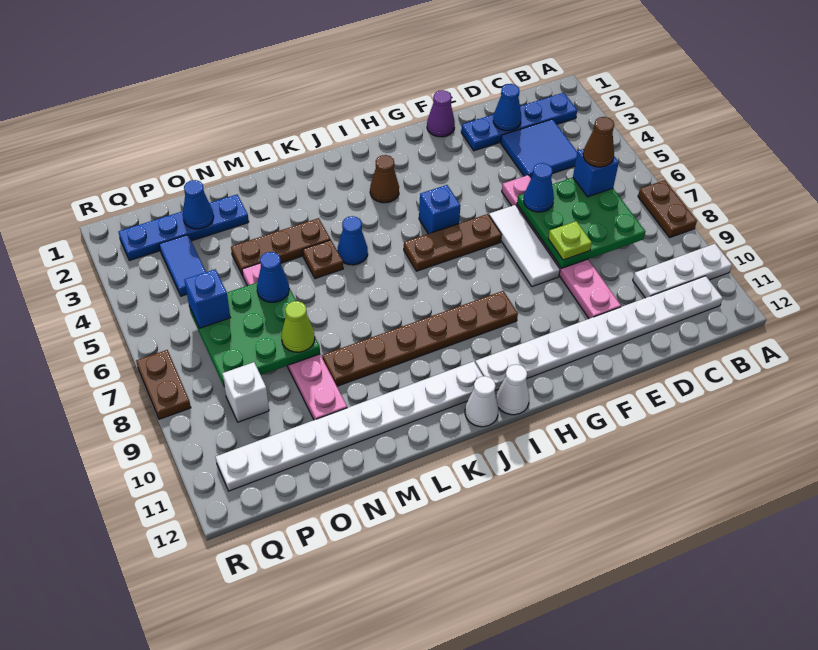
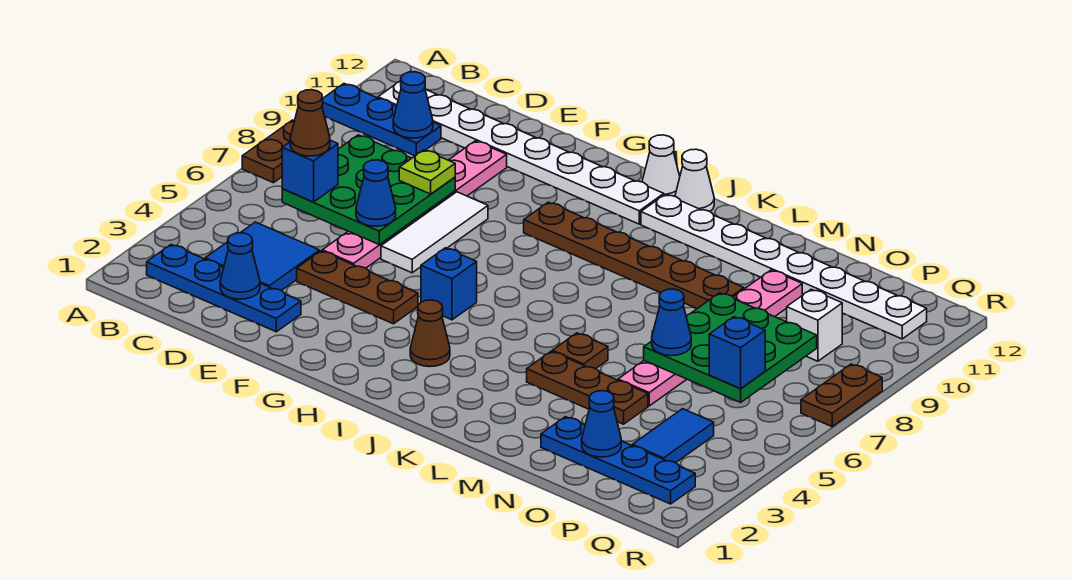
white plate A10:C10 level 1 -> blue plate A10:C10 level 1
purple cone F1 level 1 -> none
brown plate G6:I6 level 1 -> brown plate E4:G4 level 1
blue cone K5 level 1 -> blue cone C10 level 2
lime cone N8 level 3 -> none

